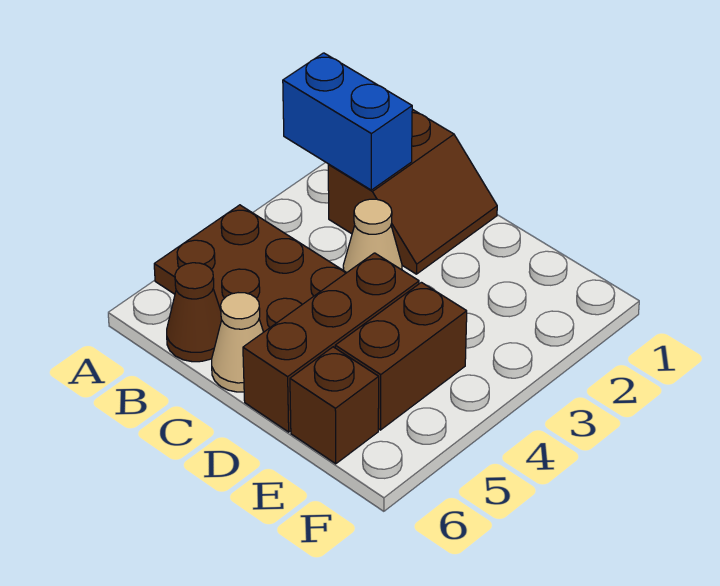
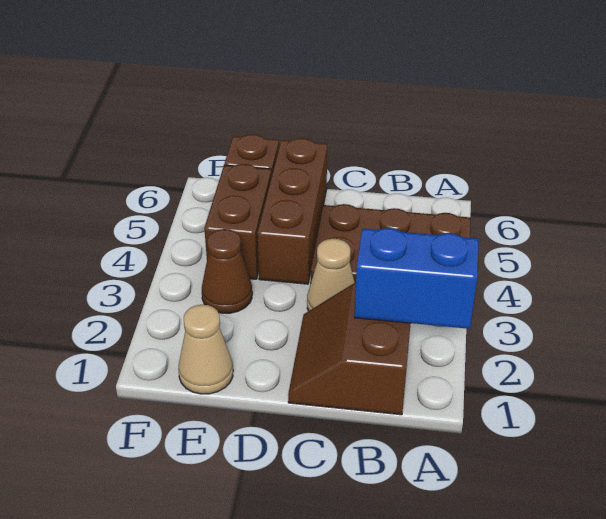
brown cone B6 level 1 -> brown cone E3 level 1
tan cone C6 level 1 -> tan cone E1 level 1

